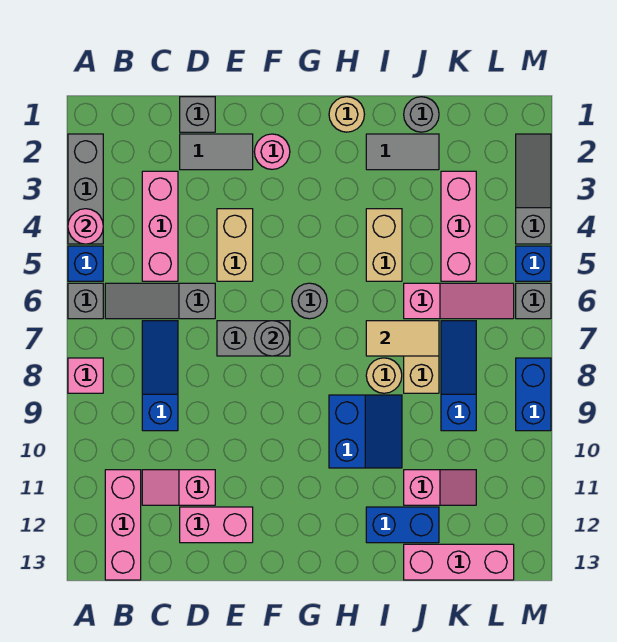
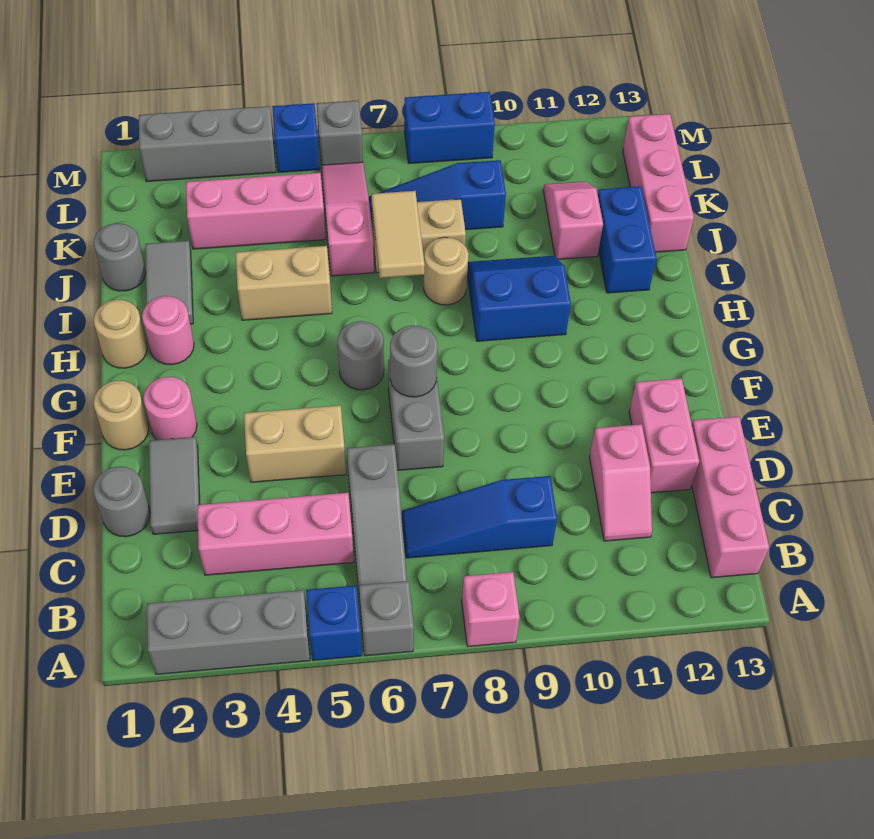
pink round brick A4 level 2 -> pink round brick H2 level 1
pink brick B11:B13 level 1 -> pink brick B13:D13 level 1
grey brick D1 level 1 -> grey round brick D1 level 1
none -> tan round brick F1 level 1
grey slope M2:M4 level 1 top 4 -> grey brick M2:M4 level 1

